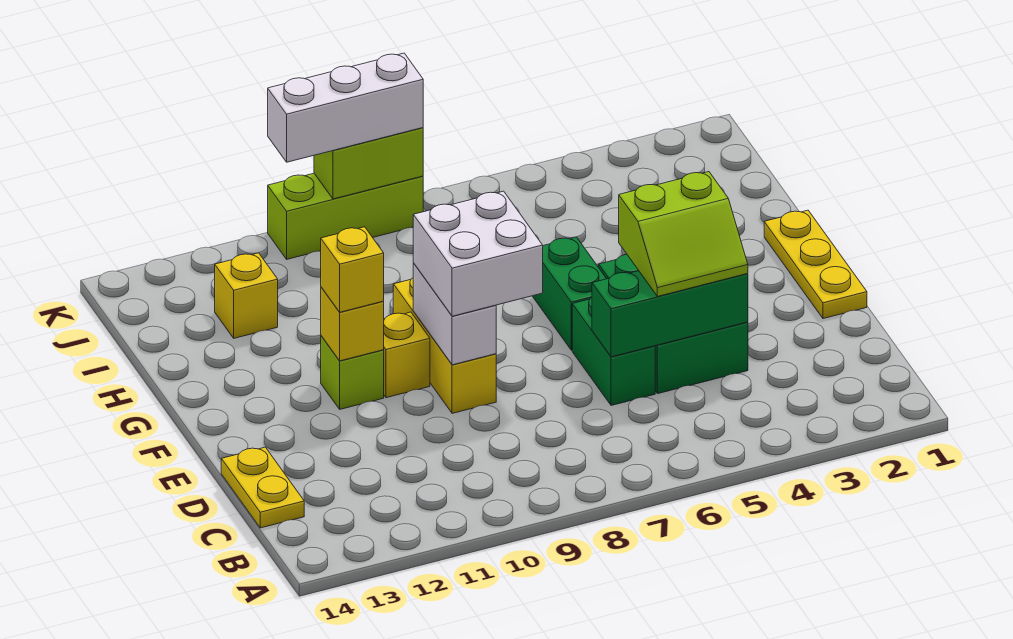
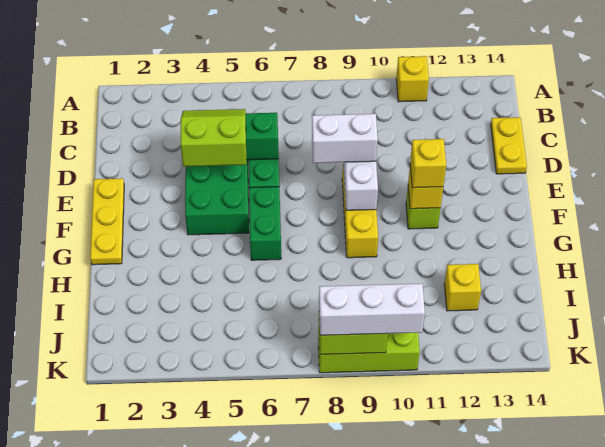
white brick E8:F9 level 3 -> white brick E8:E9 level 3
yellow brick F10 level 1 -> yellow brick A11 level 1

